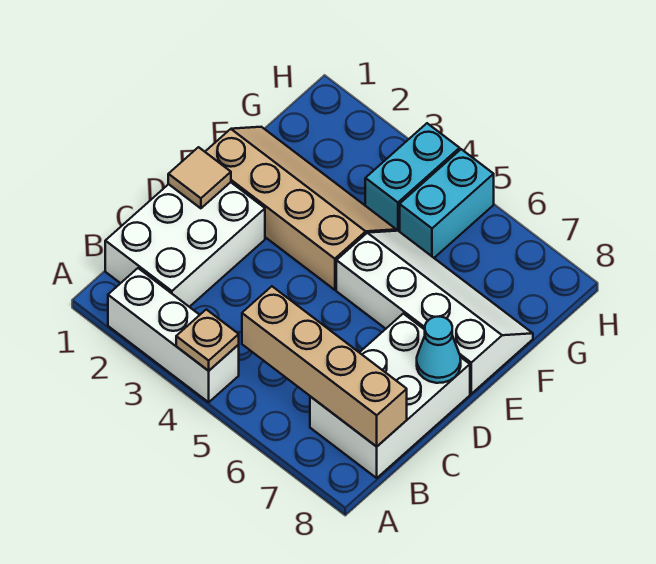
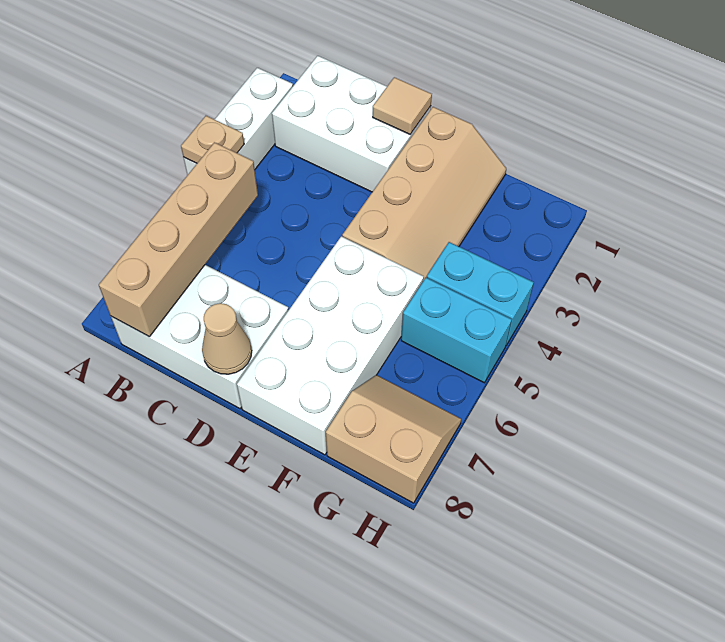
cyan cone D8 level 2 -> tan cone D8 level 2
white slope E5:F8 level 1 top E -> white brick E5:F8 level 1
none -> tan slope G7:H8 level 1 top 8

